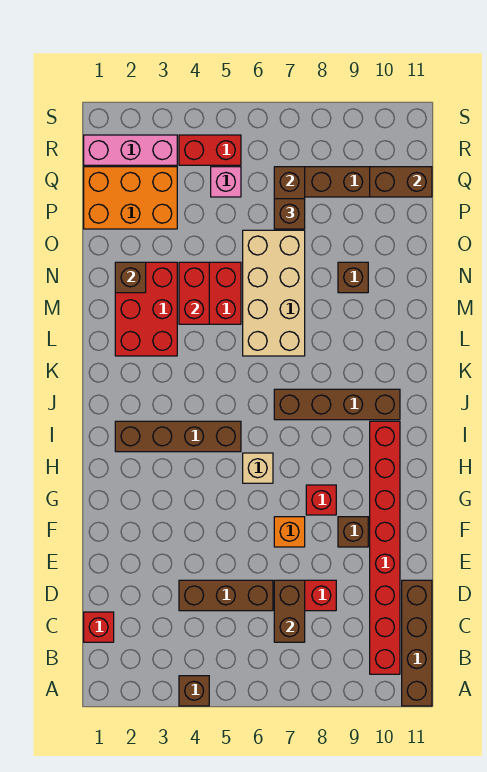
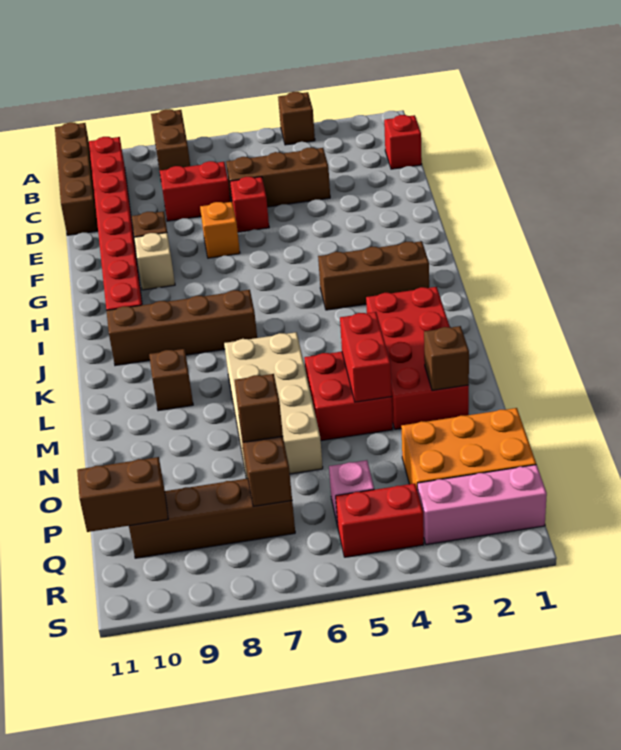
brown brick C7:D7 level 2 -> brown brick A8:B8 level 1
red brick G8 level 1 -> red brick E6 level 1
tan brick H6 level 1 -> tan brick G9 level 1
brown brick I2:I5 level 1 -> brown brick I2:I4 level 1
red brick L2:N3 level 1 -> red brick K2:N3 level 1
brown brick N9 level 1 -> brown brick L9 level 1

